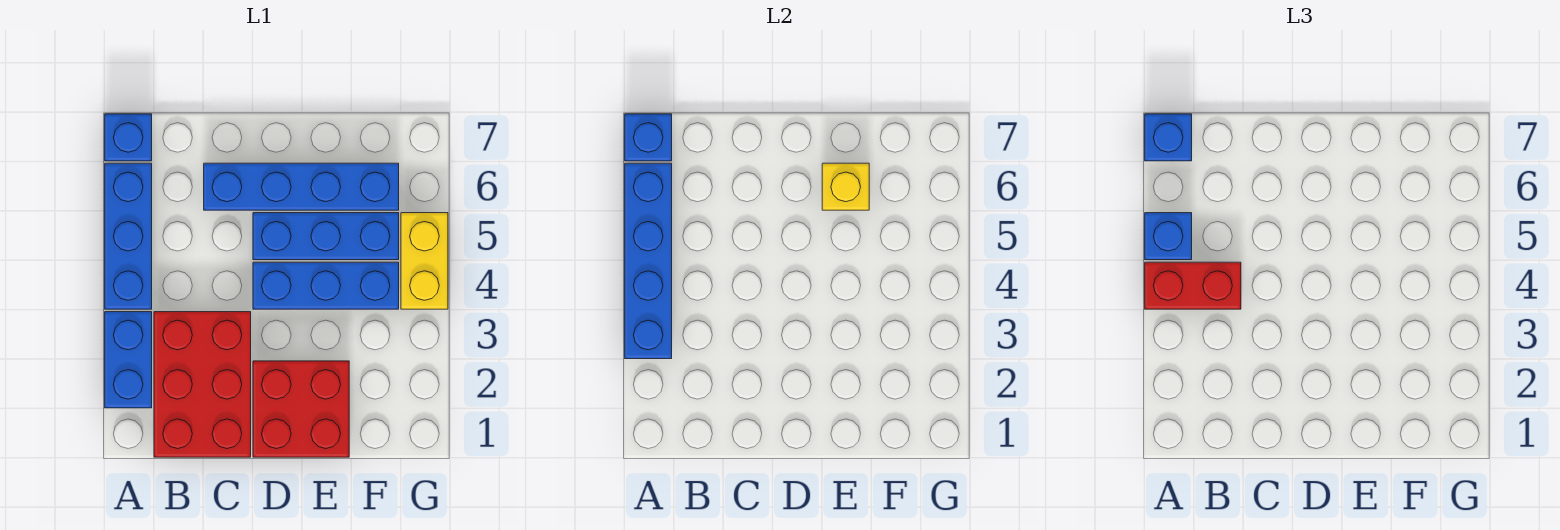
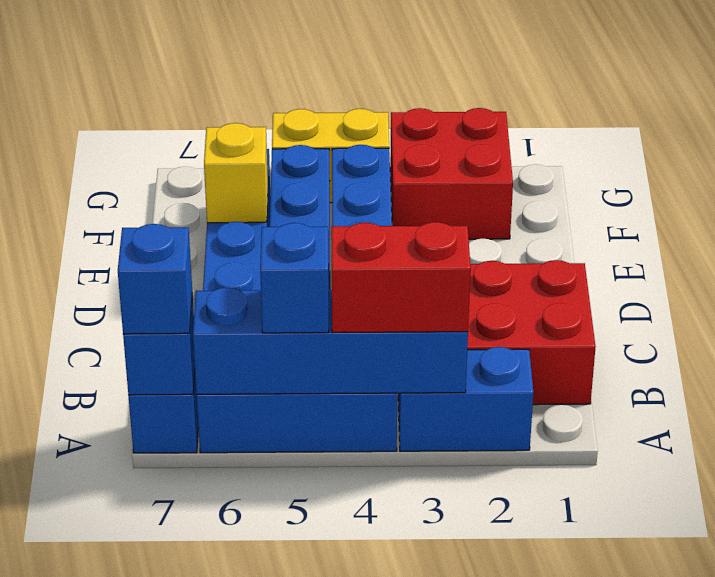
red brick A4:B4 level 3 -> red brick A3:A4 level 3
red brick D1:E2 level 1 -> red brick F2:G3 level 1

